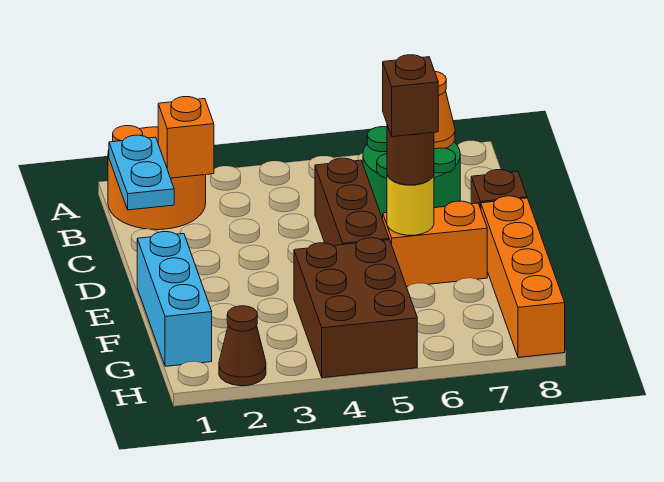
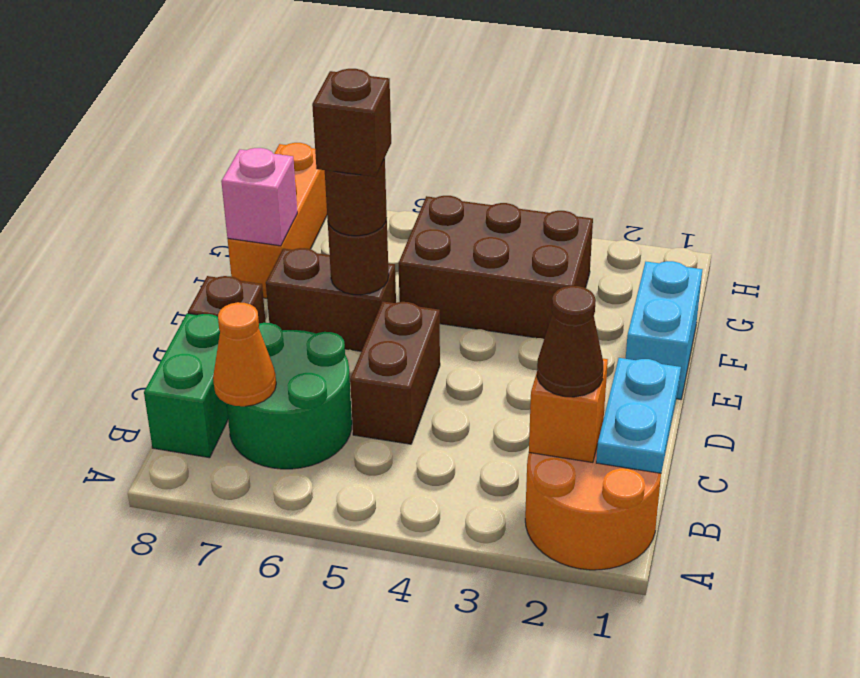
none -> green brick B8:C8 level 1
brown brick C5:E5 level 1 -> brown brick C5:D5 level 1
cyan brick E1:G1 level 1 -> cyan brick E1:F1 level 1
orange brick E6:E7 level 1 -> brown brick E6:E7 level 1
yellow round brick E6 level 2 -> brown round brick E6 level 2
orange brick E8:H8 level 1 -> orange brick F8:H8 level 1
brown brick F4:H5 level 1 -> brown brick F3:G5 level 1
none -> pink brick F8 level 2
brown cone H2 level 1 -> brown cone B2 level 3

